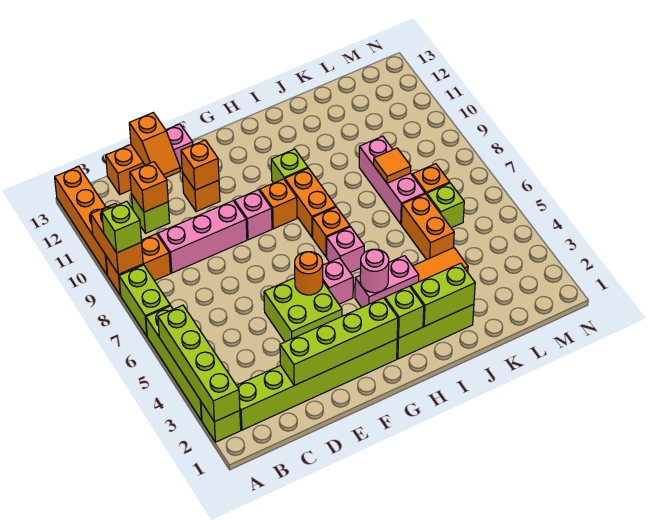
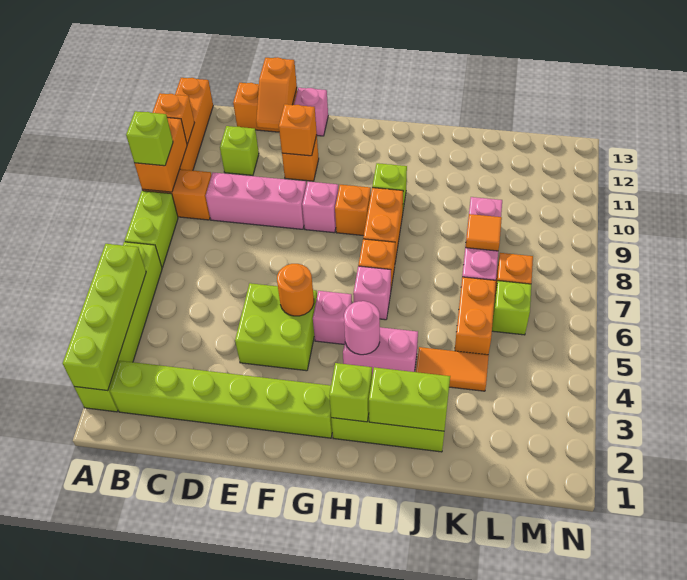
orange brick C11 level 2 -> orange brick A11 level 2
lime brick D2:G2 level 2 -> none

